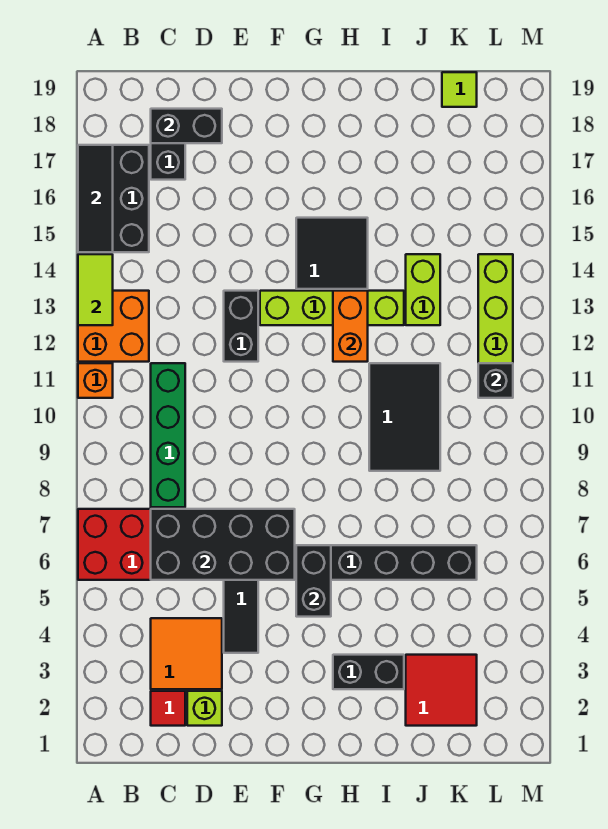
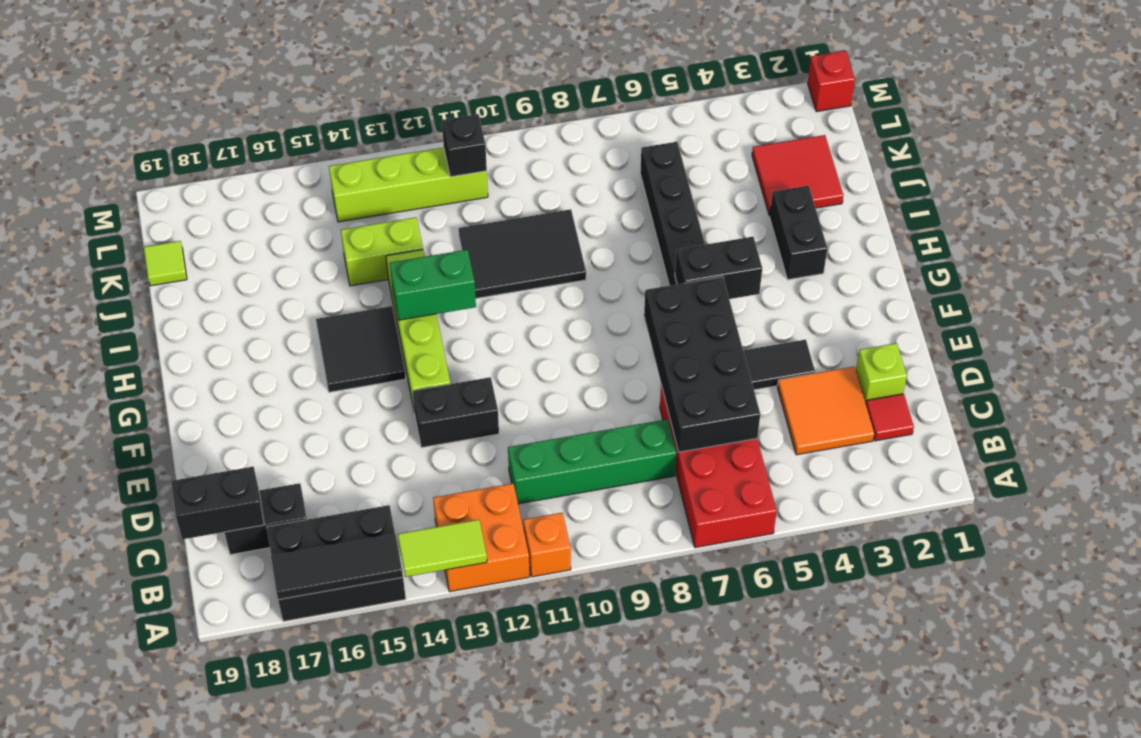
black brick C18:D18 level 2 -> black brick C18:C19 level 2
orange brick H12:H13 level 2 -> green brick H12:H13 level 2
none -> red brick M1 level 1

